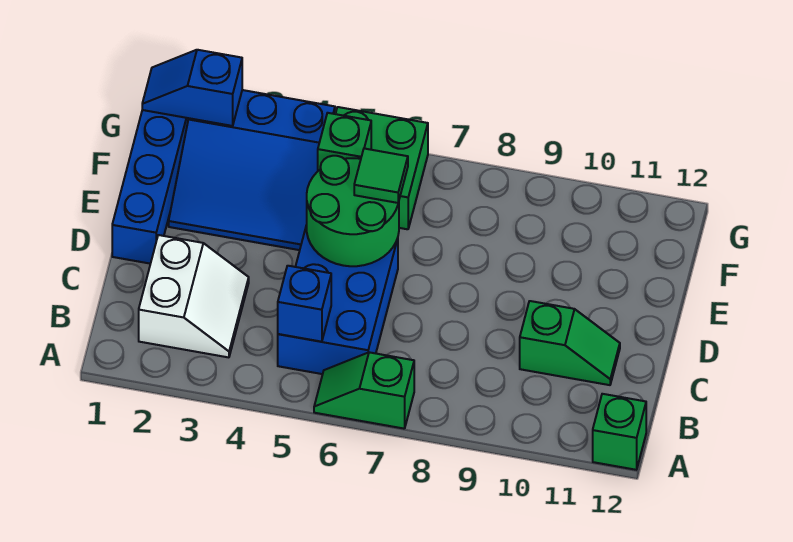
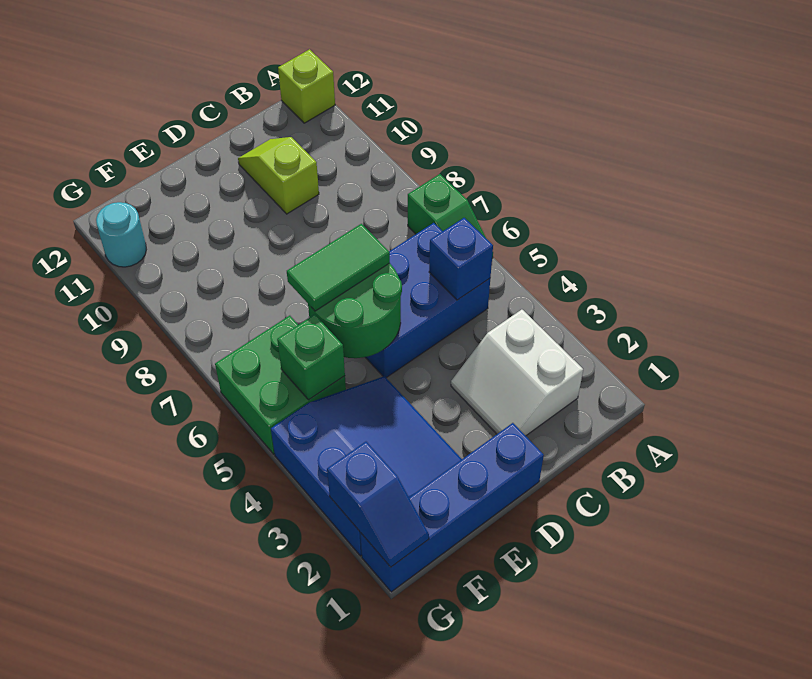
green brick A12 level 1 -> lime brick A12 level 1
white slope B2:C3 level 1 top 2 -> white slope B2:C3 level 1 top B
green slope C10:C11 level 1 top 10 -> lime slope C10:C11 level 1 top 10
green tile E6 level 3 -> green tile D6:E6 level 3
none -> cyan round brick G11 level 1

